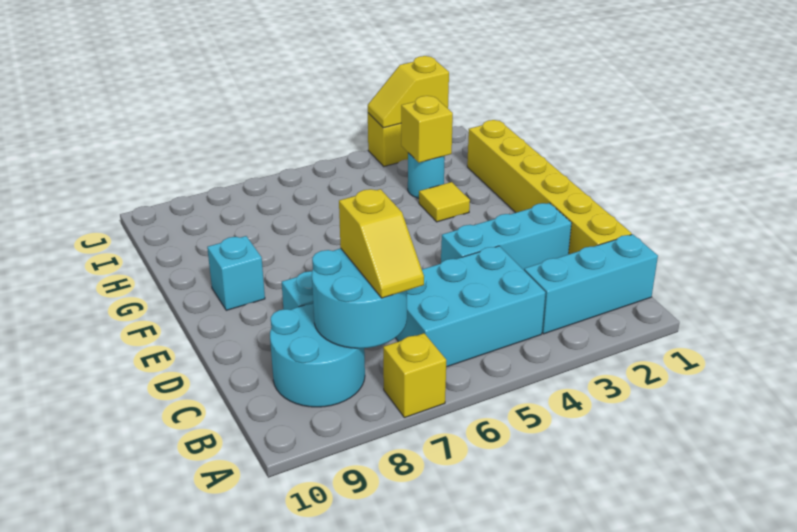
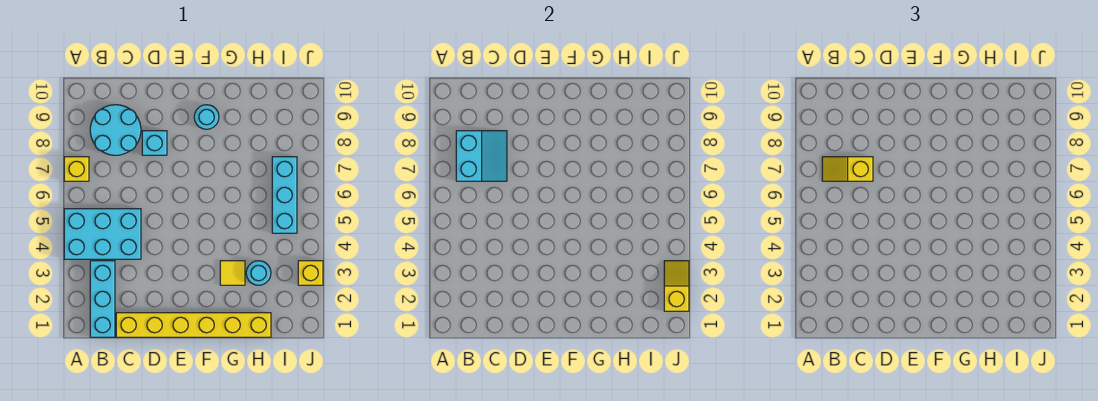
cyan brick B4:C6 level 1 -> cyan brick A4:C5 level 1
cyan round brick B7:C8 level 2 -> cyan slope B7:C8 level 2 top B
cyan brick D2:D4 level 1 -> cyan brick I5:I7 level 1
cyan brick F9 level 1 -> cyan round brick F9 level 1
yellow brick H3 level 2 -> none

